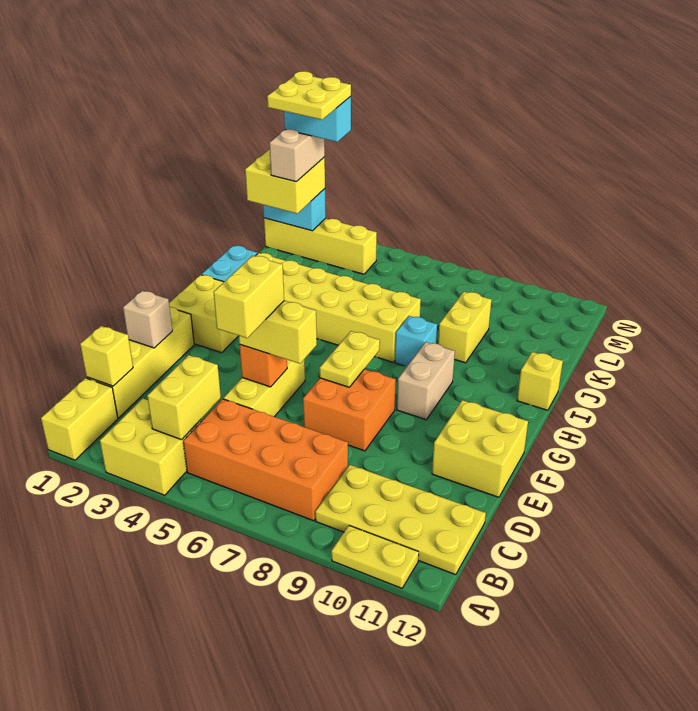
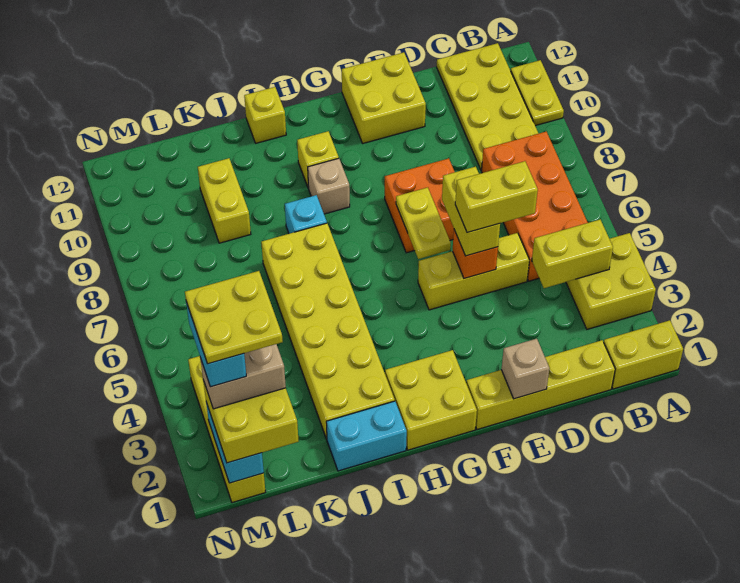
yellow brick C1 level 2 -> yellow brick H10 level 1
yellow plate F7:G7 level 2 -> yellow plate F6:F7 level 2
tan brick G9:H9 level 1 -> tan brick H9 level 1
yellow brick J9:K9 level 1 -> yellow brick K9:K10 level 1

